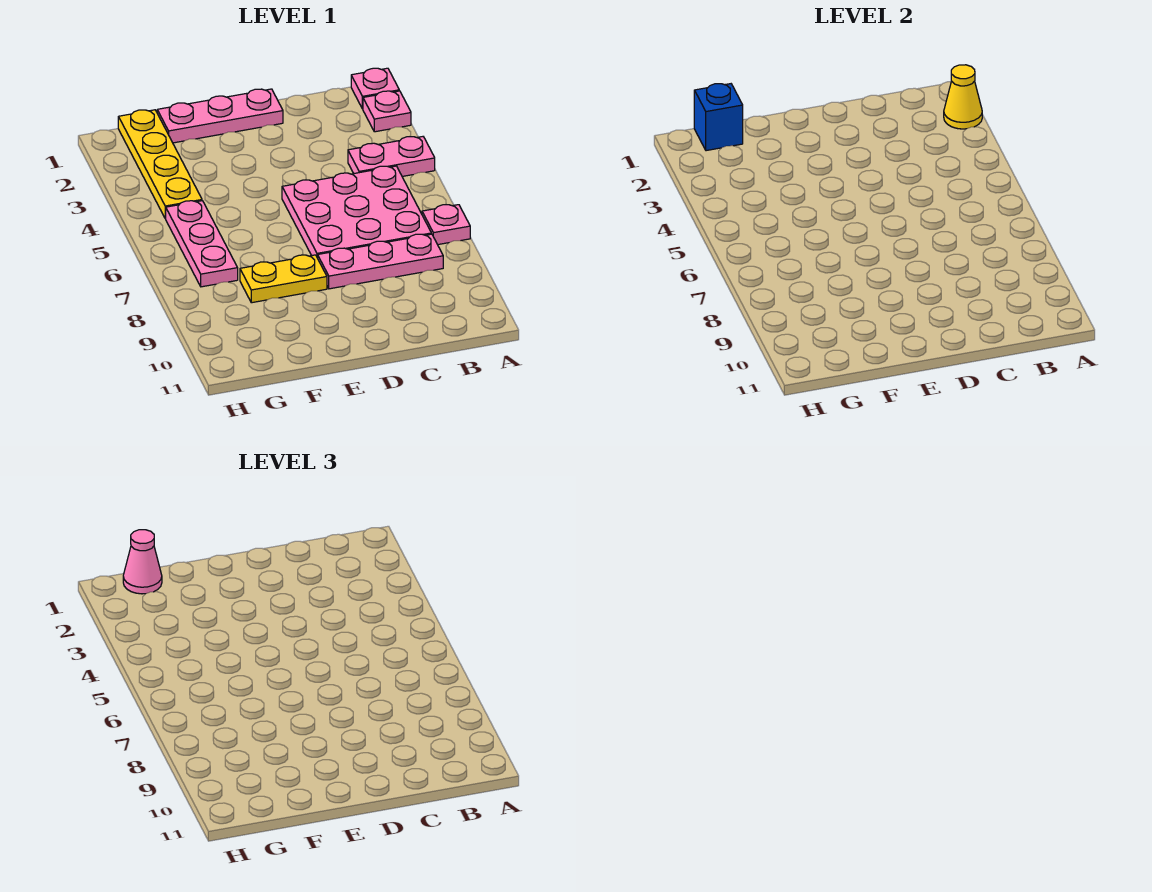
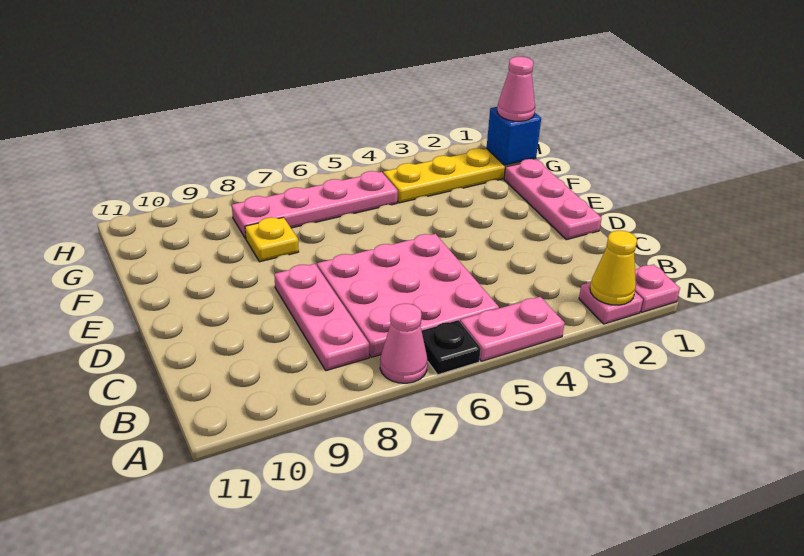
pink plate A4:B4 level 1 -> pink plate A4:A5 level 1
none -> black plate A6 level 1
pink plate A7 level 1 -> pink cone A7 level 1
yellow plate E8:F8 level 1 -> yellow plate F8 level 1
pink plate G5:G7 level 1 -> pink plate G5:G8 level 1

